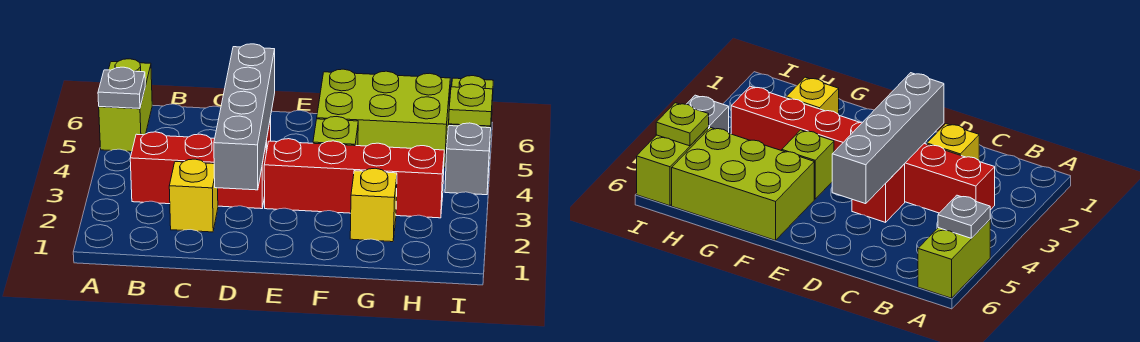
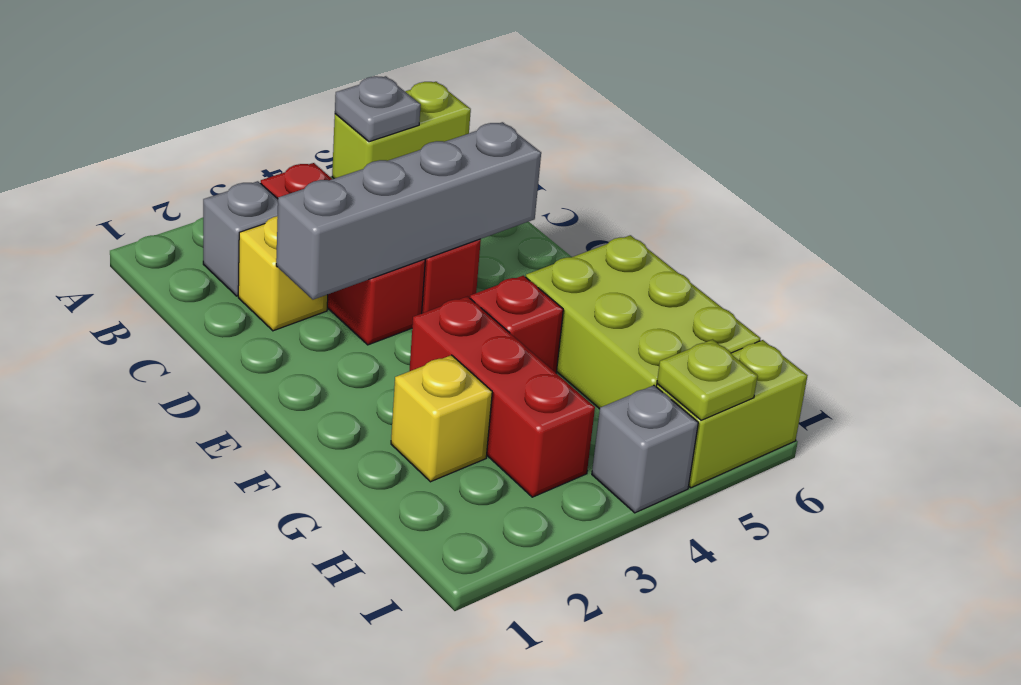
none -> grey brick B2 level 1
red brick E3:H3 level 1 -> red brick F3:H3 level 1
lime brick F4 level 1 -> red brick F4 level 1

